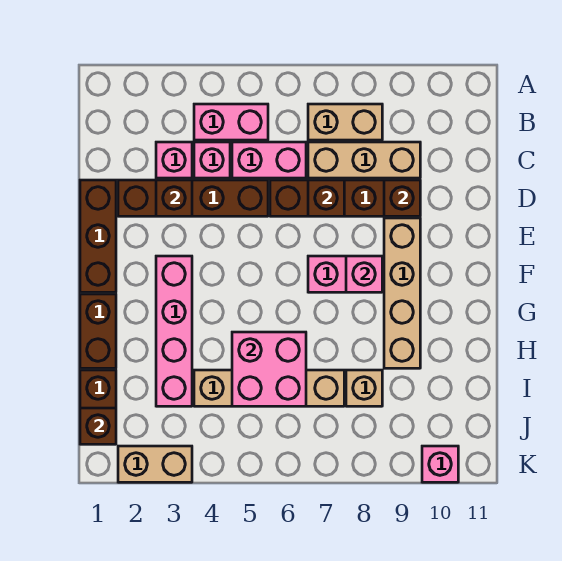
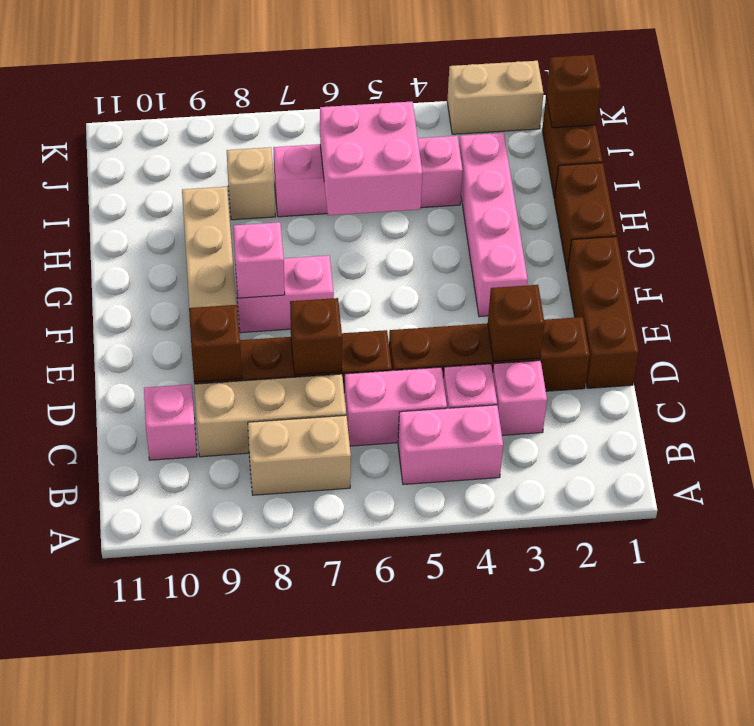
tan brick I4:I7 level 1 -> pink brick I4:I7 level 1
pink brick K10 level 1 -> pink brick C10 level 1

